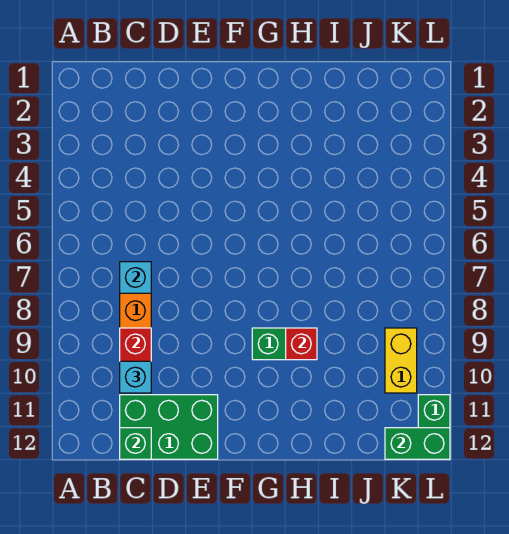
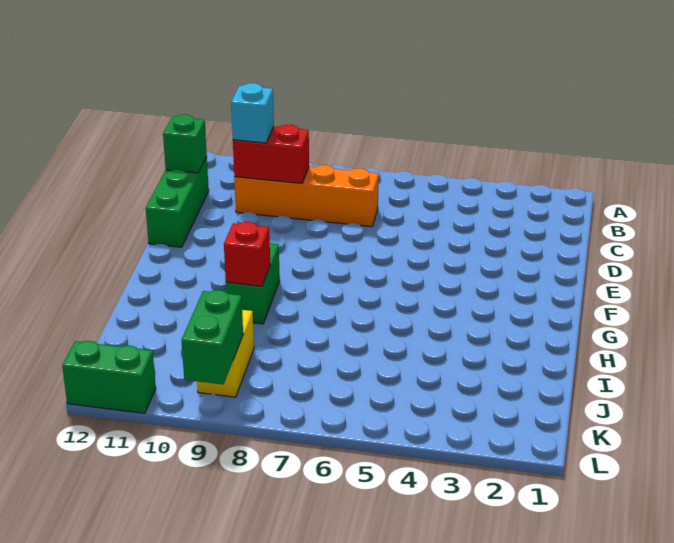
cyan brick C7 level 2 -> none
green brick C11:E12 level 1 -> green brick C12:E12 level 1
yellow brick K9:K10 level 1 -> yellow brick J9:K9 level 1
green brick K12:L12 level 2 -> green brick K9:L9 level 2

